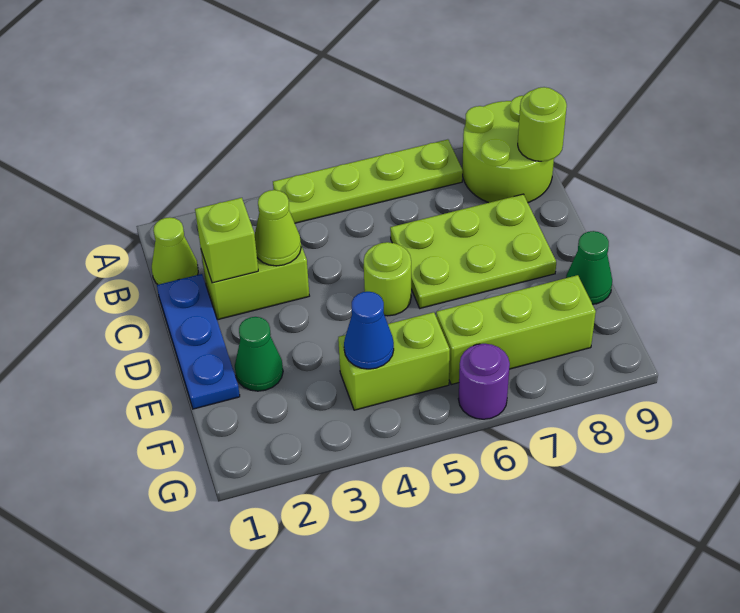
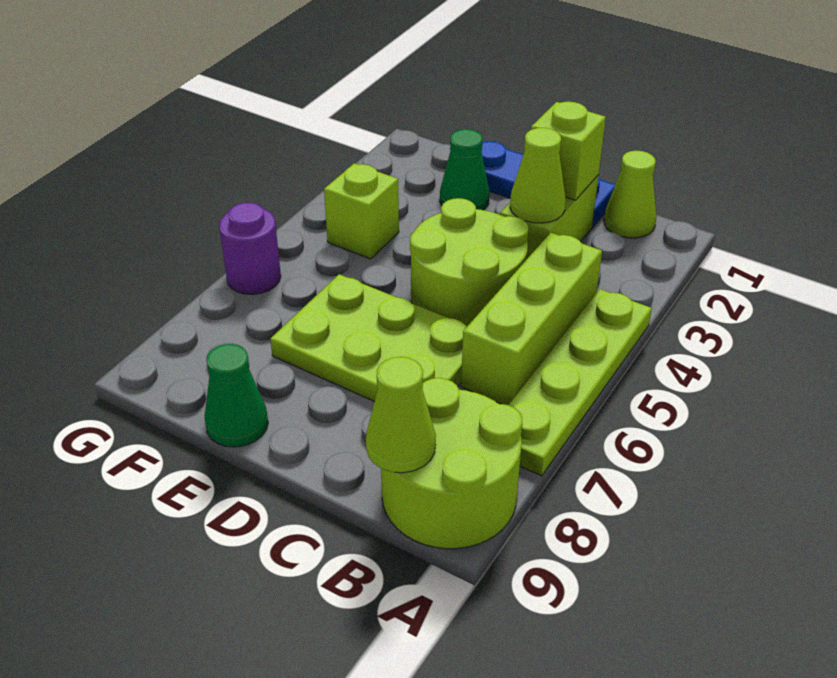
lime round brick B9 level 2 -> lime cone B9 level 2
lime plate C6:D8 level 1 -> lime plate C6:E7 level 1
lime round brick D5 level 1 -> lime round brick C4:D5 level 1
lime brick F4:F5 level 1 -> lime brick F4 level 1
blue cone F4 level 2 -> none
lime brick F6:F8 level 1 -> lime brick B4:B6 level 1

